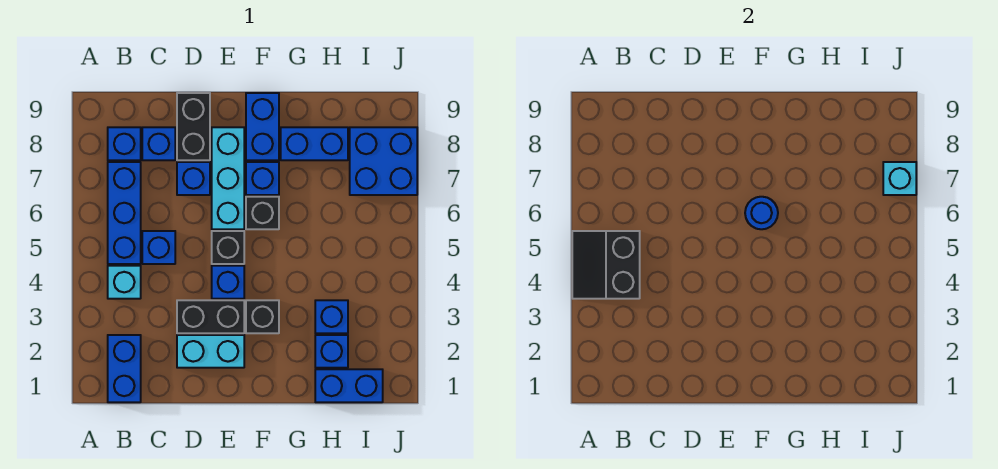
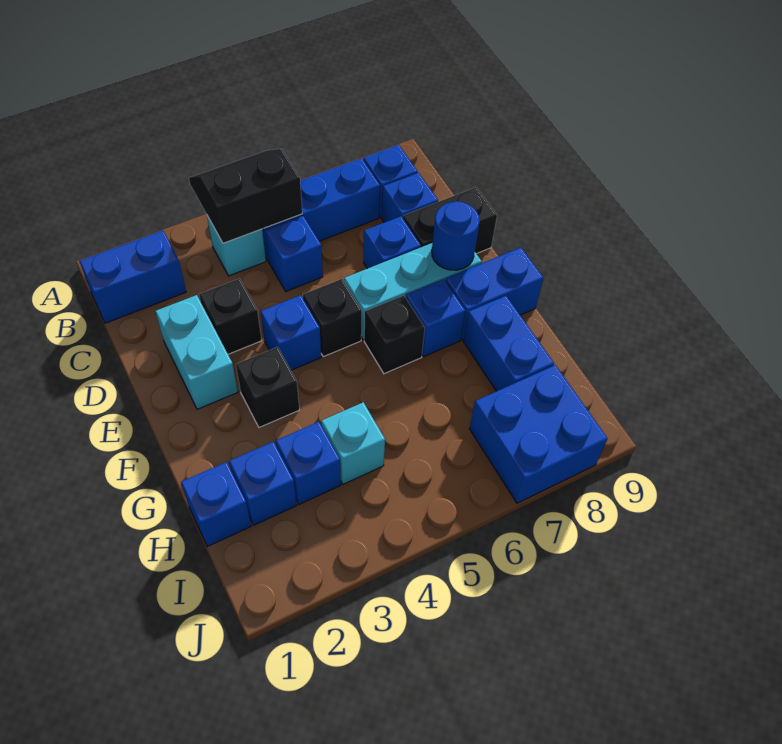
black brick D3:E3 level 1 -> black brick D3 level 1
blue round brick F6 level 2 -> blue round brick E8 level 2
blue brick H1:I1 level 1 -> blue brick H1 level 1
cyan brick J7 level 2 -> cyan brick H4 level 1

